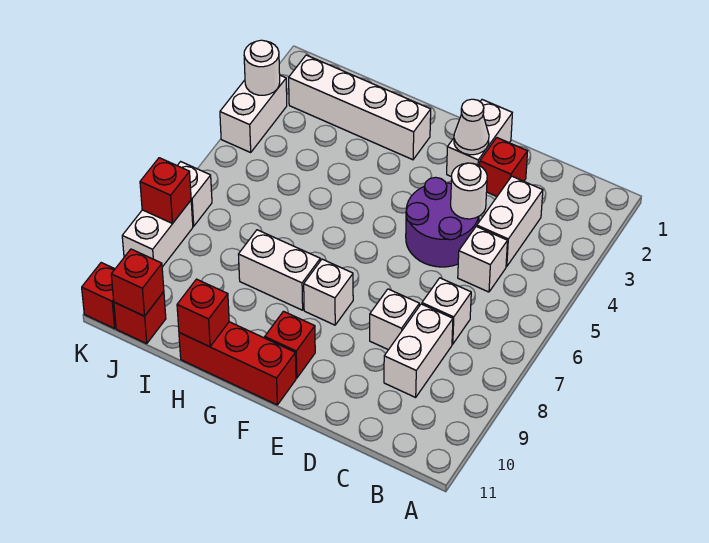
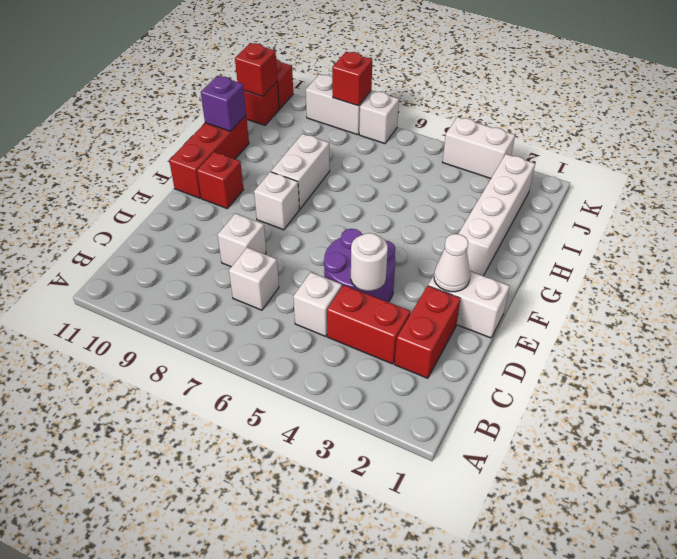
white brick C3:C4 level 1 -> red brick C3:C4 level 1
white brick C8:C9 level 1 -> none
red brick D2 level 1 -> red brick C2:D2 level 1
red brick H11 level 2 -> purple brick H11 level 2
white round brick K3 level 2 -> none

